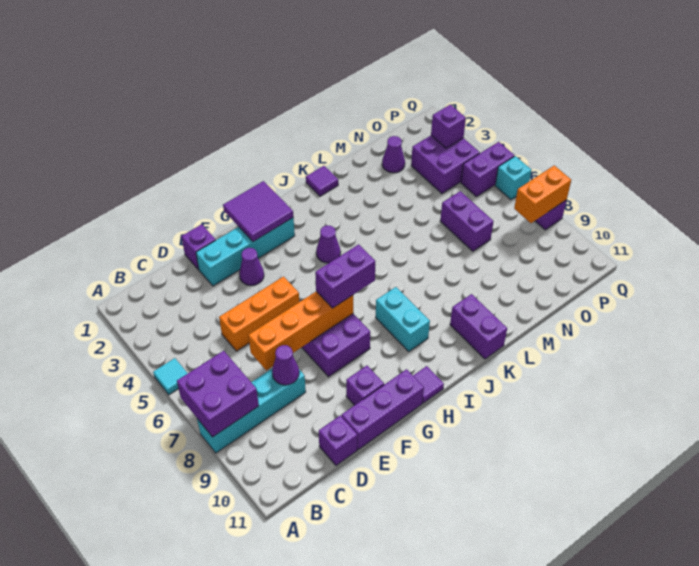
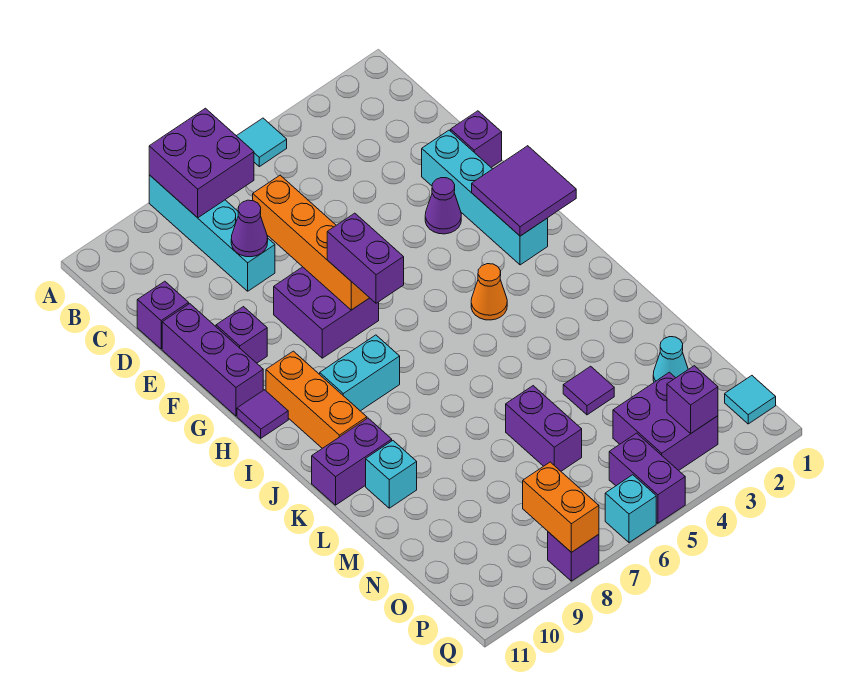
orange brick D5:F5 level 1 -> orange brick H10:J10 level 1
purple cone I4 level 1 -> orange cone I4 level 1
purple tile K1 level 1 -> purple tile M4 level 1
none -> cyan brick L10 level 1
purple cone N2 level 1 -> cyan cone N2 level 1
purple brick N6:N7 level 1 -> purple brick M6:N6 level 1
none -> cyan tile P1 level 1

